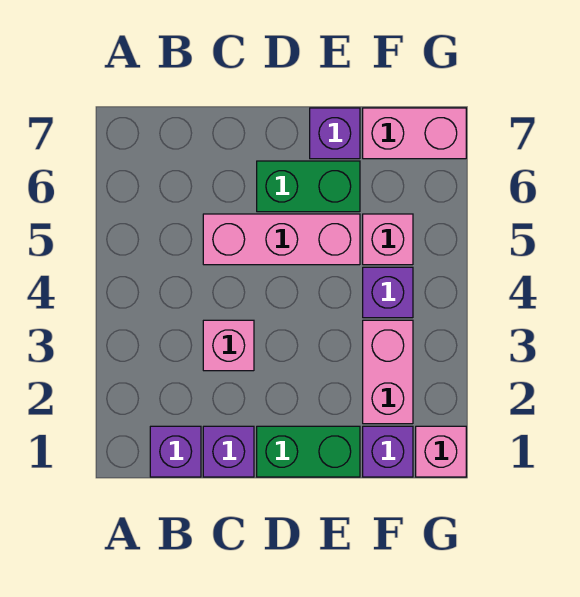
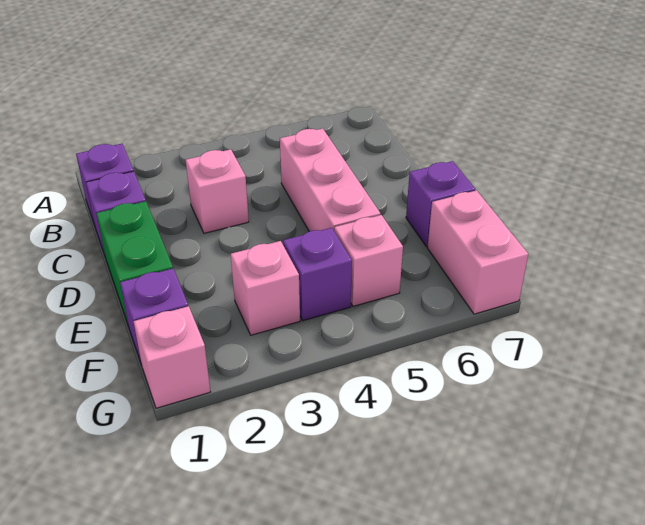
green brick D6:E6 level 1 -> none
pink brick F2:F3 level 1 -> pink brick F3 level 1

